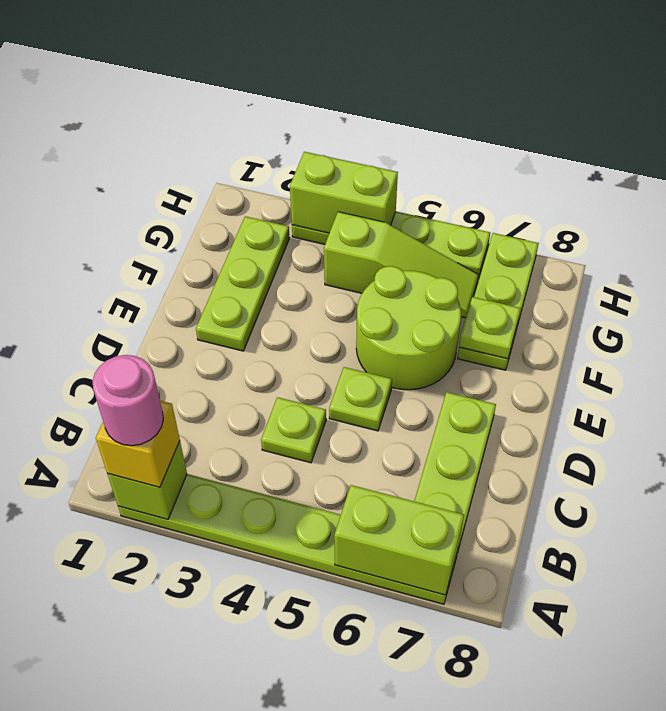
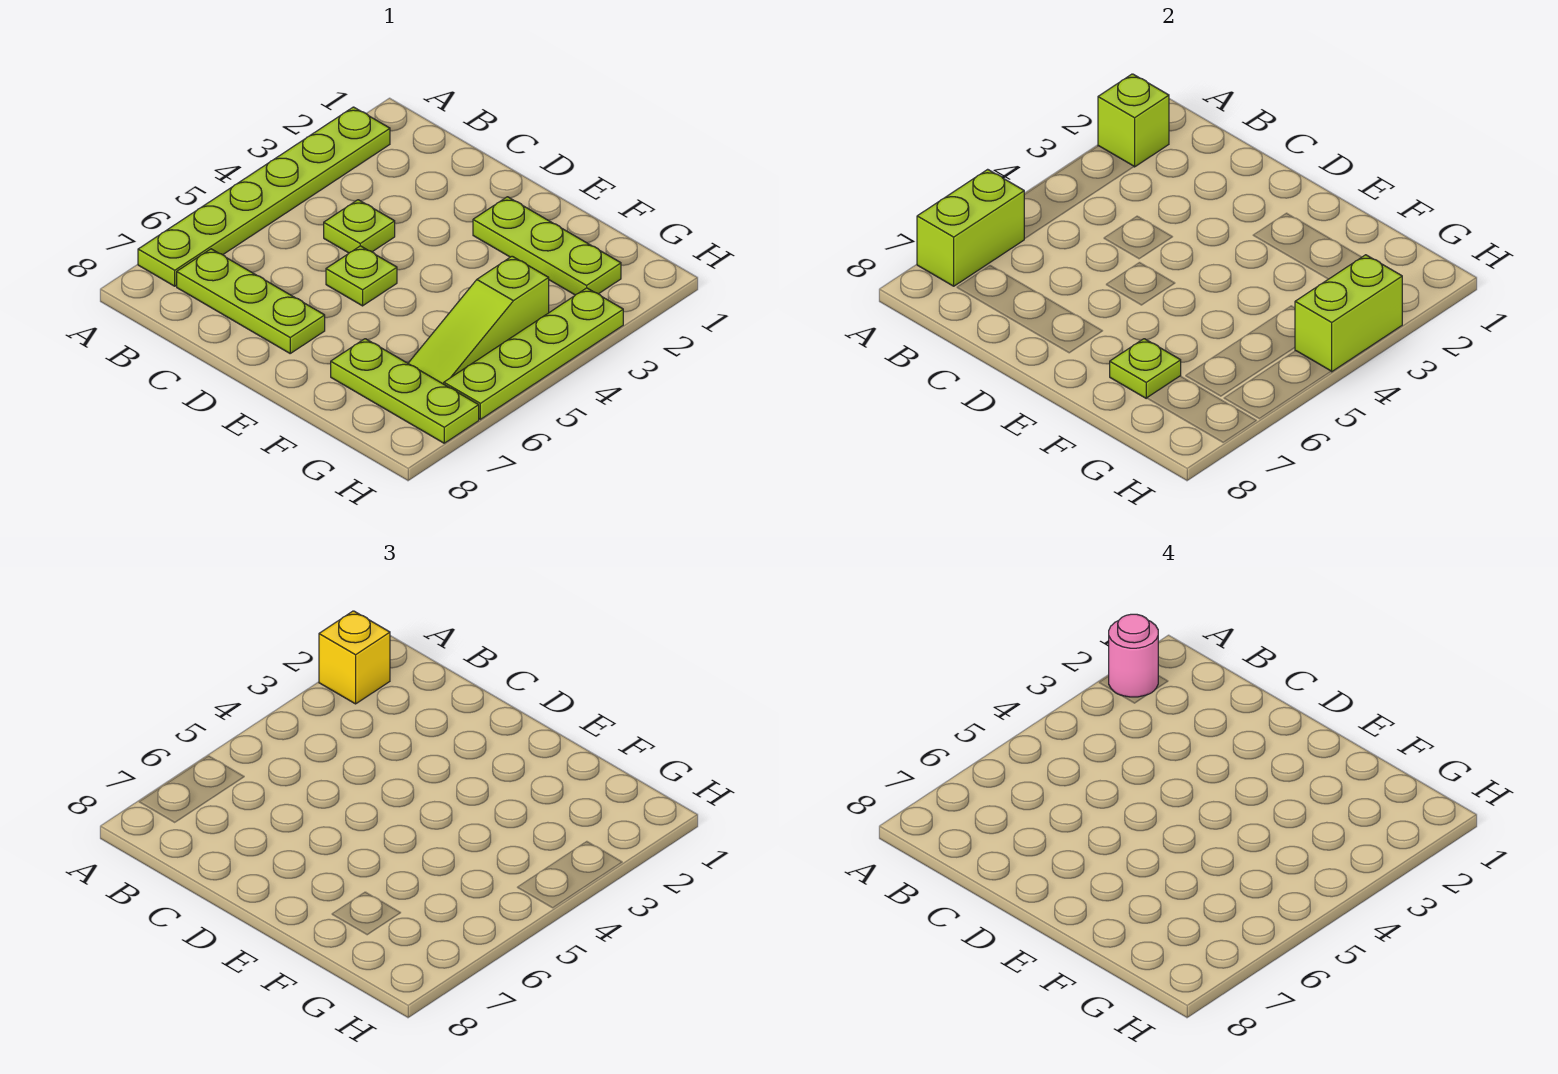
lime round brick E5:F6 level 1 -> none

